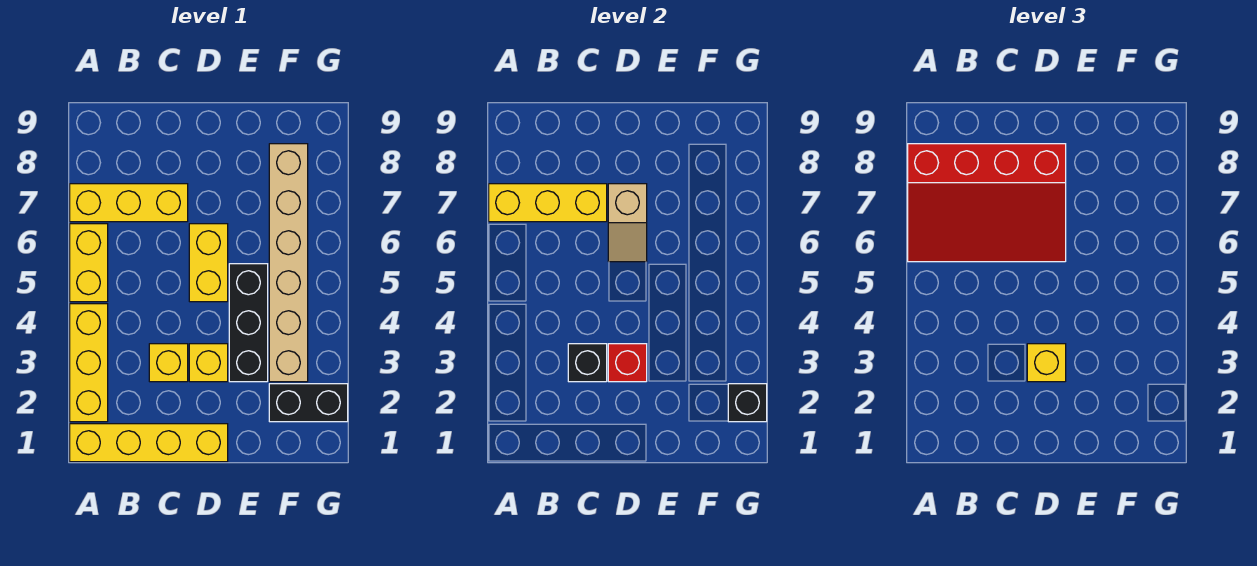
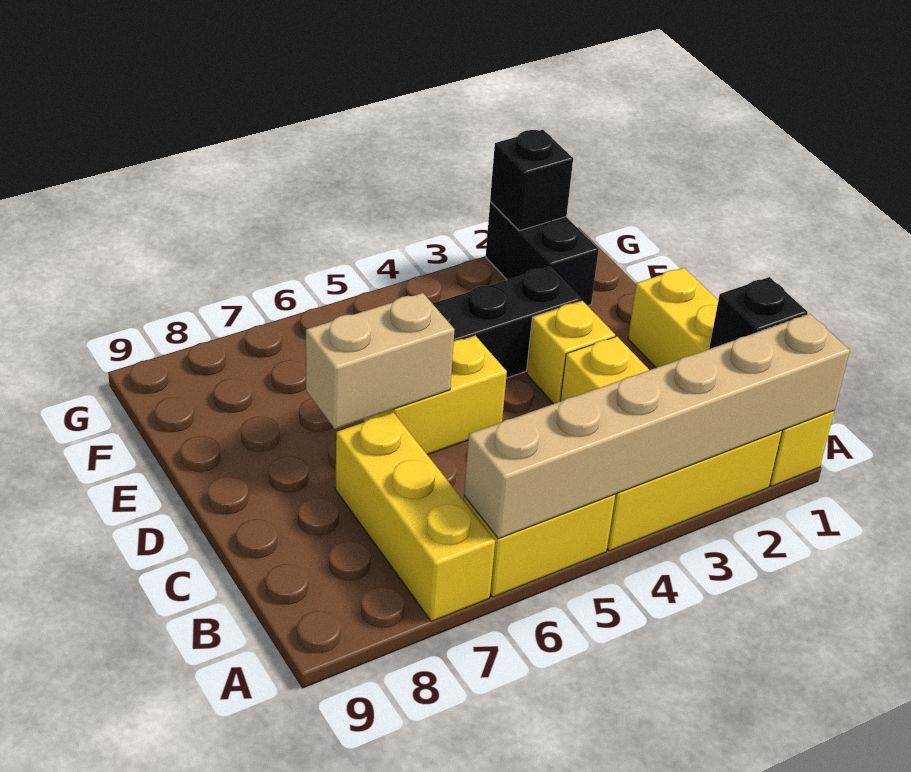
red slope A6:D8 level 3 top 8 -> none
yellow brick A7:C7 level 2 -> none
black brick C3 level 2 -> black brick B1 level 2
red brick D3 level 2 -> none
yellow brick D3 level 3 -> none
tan slope D6:D7 level 2 top 7 -> tan brick D6:D7 level 2
tan brick F3:F8 level 1 -> tan brick A1:A6 level 2

